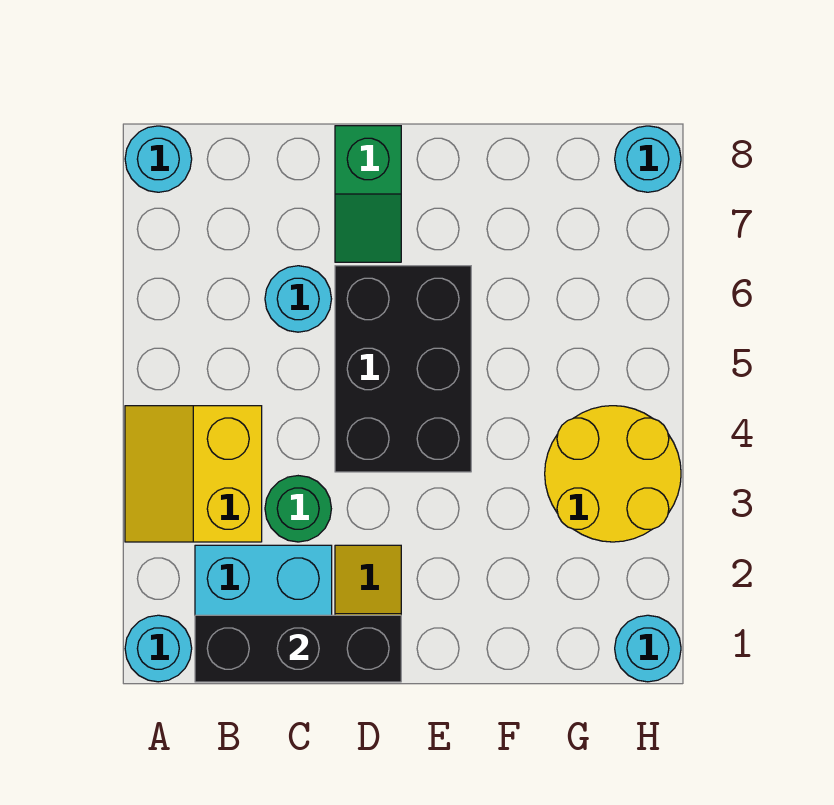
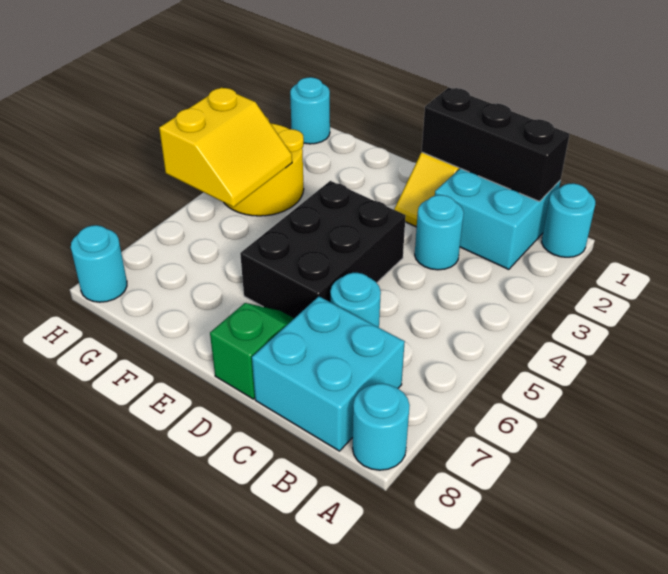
yellow slope A3:B4 level 1 top B -> yellow slope G4:H5 level 2 top H
none -> cyan brick B7:C8 level 1
green round brick C3 level 1 -> cyan round brick C3 level 1

